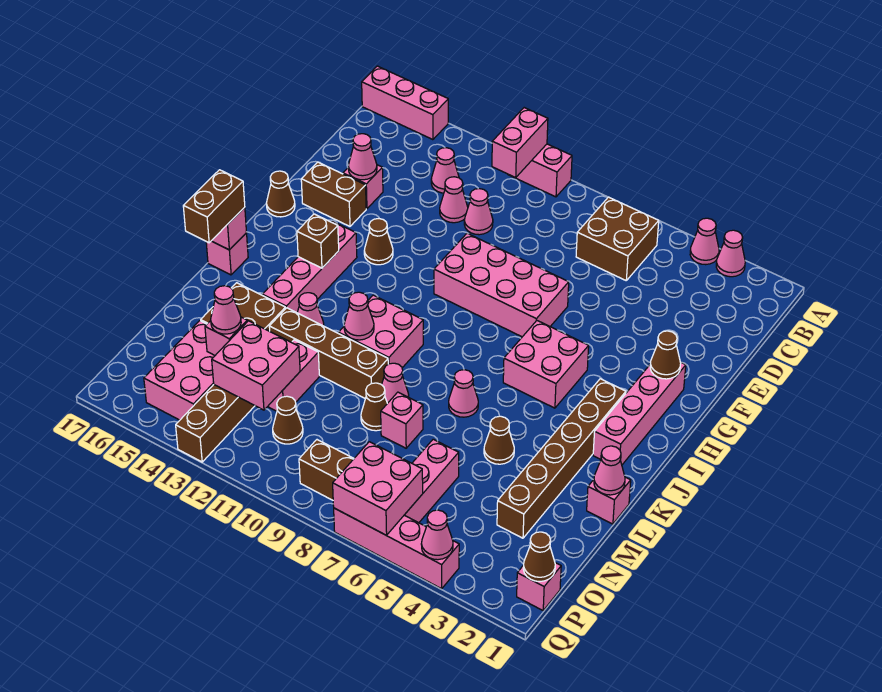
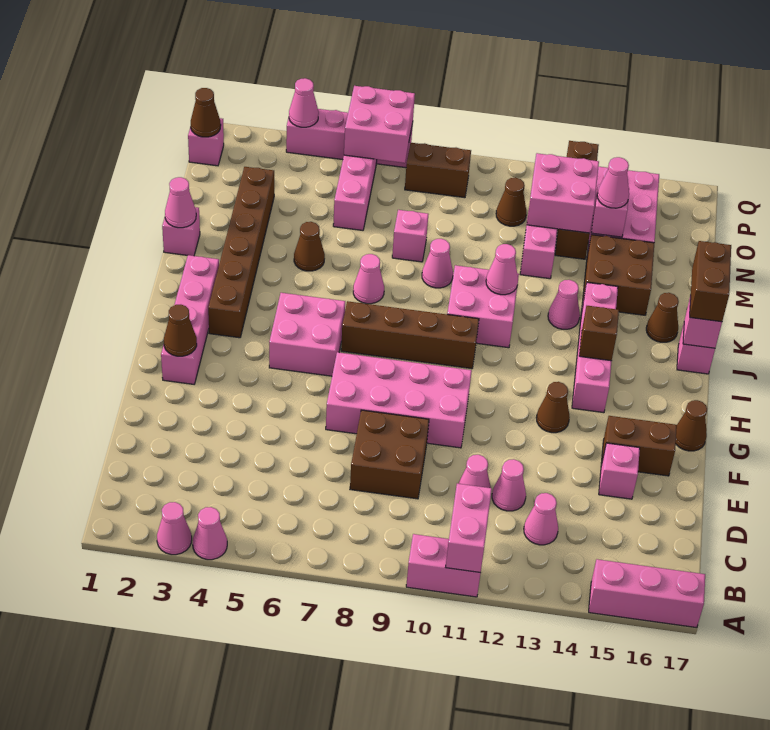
brown brick B6:C7 level 1 -> brown brick D8:E9 level 1
pink cone E15 level 2 -> none
brown brick L10:L13 level 1 -> brown brick I7:I10 level 1
brown cone M9 level 1 -> brown cone K16 level 1

